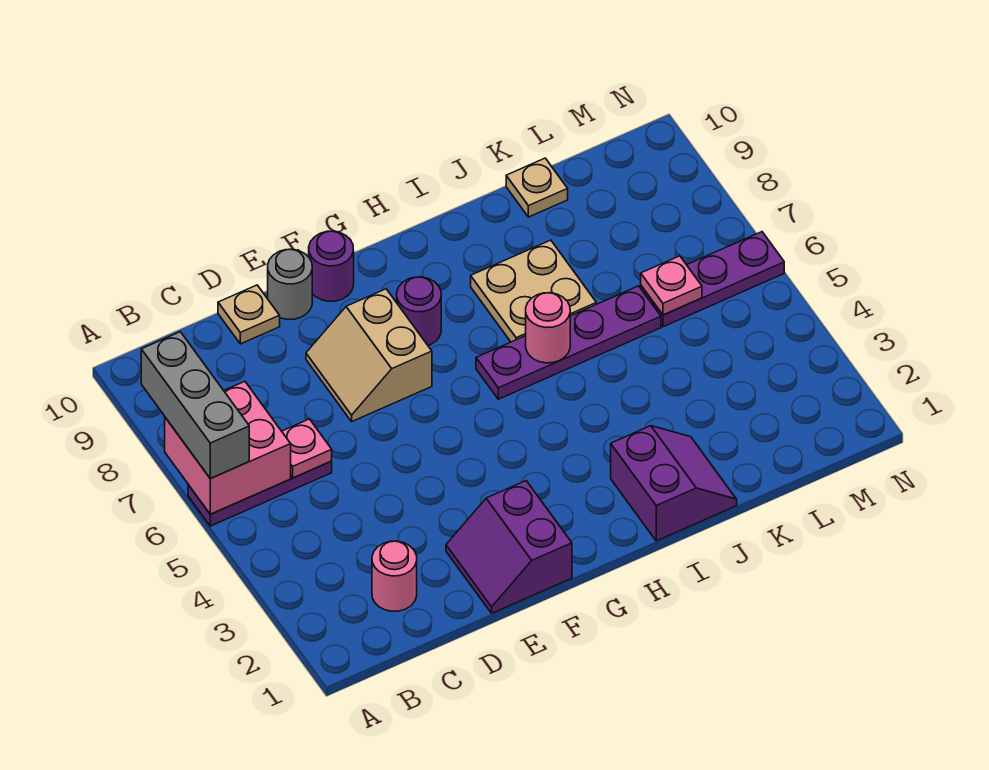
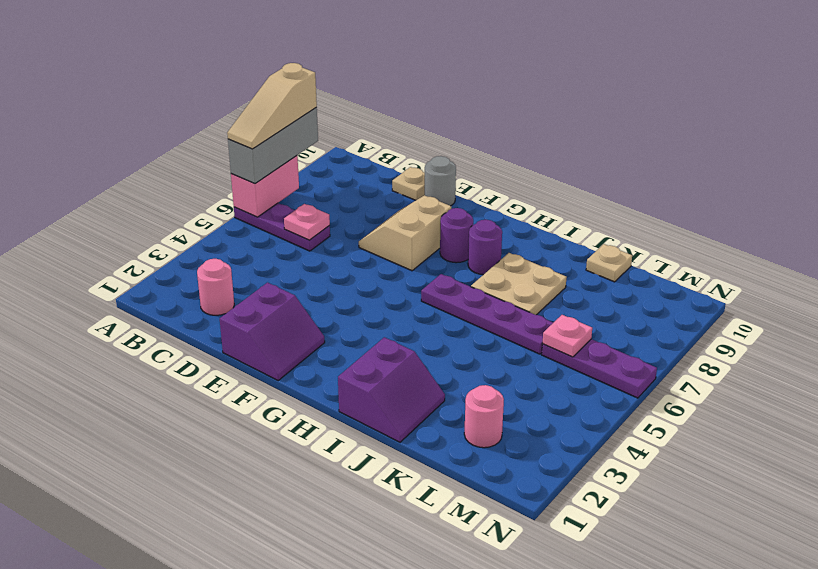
pink brick A6:B7 level 2 -> pink brick A6:A7 level 2
none -> tan slope A6:A8 level 4 top 8
purple slope E1:F2 level 1 top F -> purple slope E1:F2 level 1 top E
purple round brick F10 level 1 -> purple round brick H8 level 1
pink round brick I6 level 2 -> pink round brick L2 level 1

